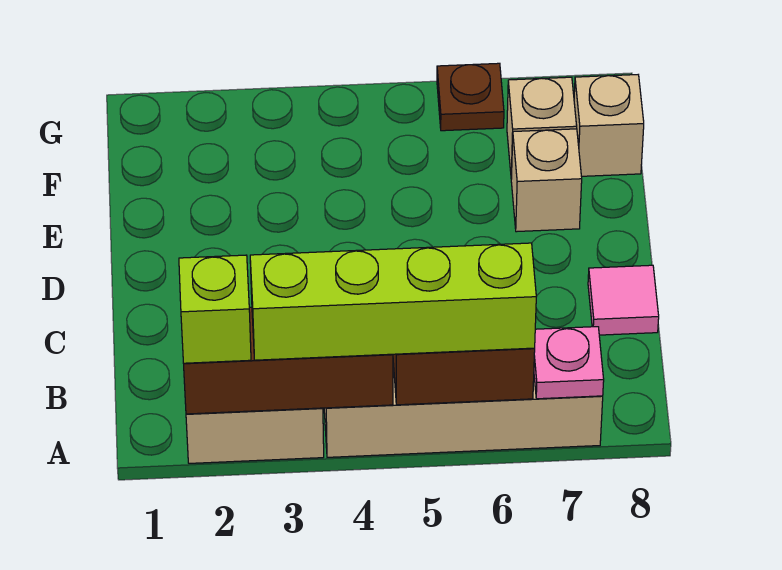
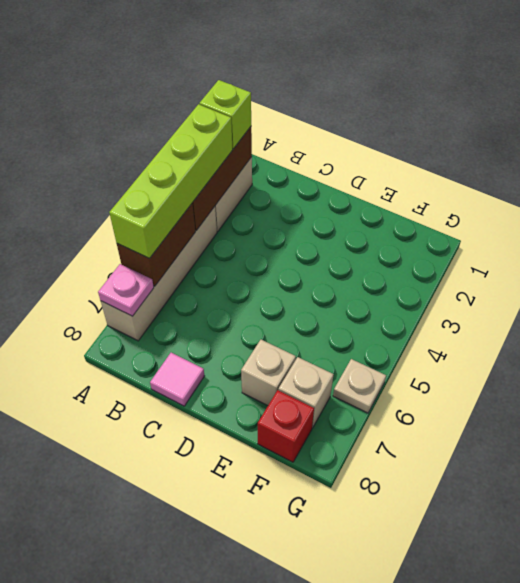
tan brick F8 level 1 -> red brick F8 level 1
brown plate G6 level 1 -> tan plate G6 level 1

